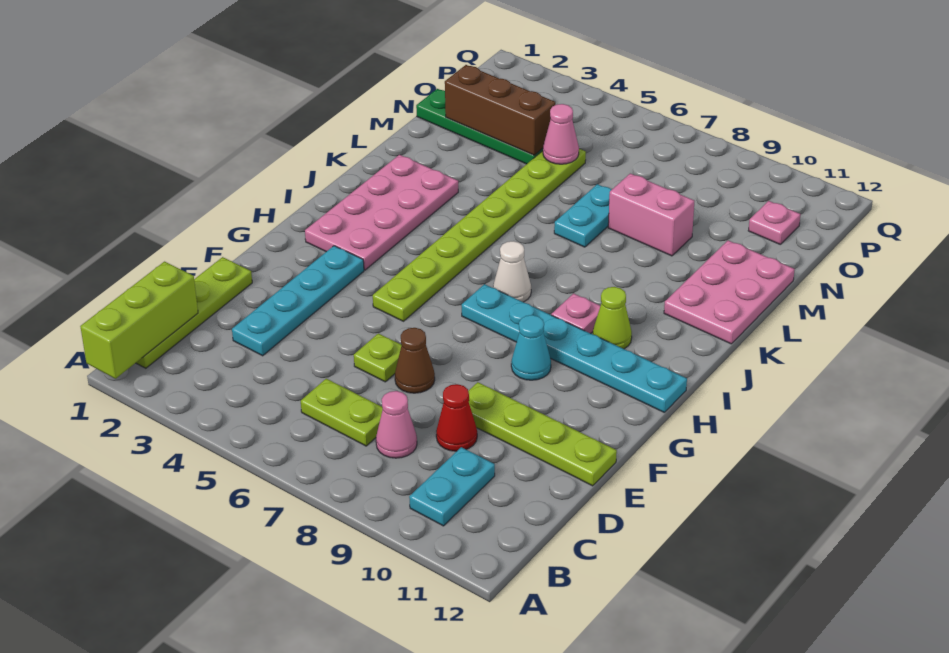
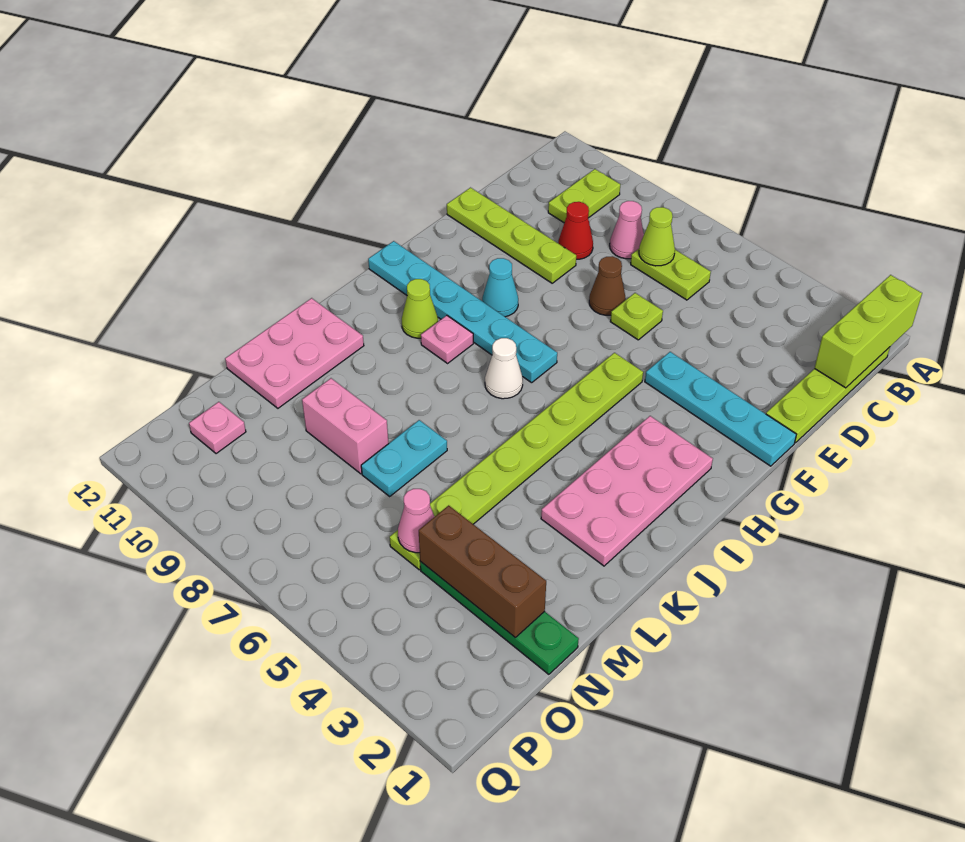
cyan plate B10:C10 level 1 -> lime plate B10:C10 level 1
none -> lime cone C7 level 2
cyan plate D3:G3 level 1 -> cyan plate F1:F4 level 1

